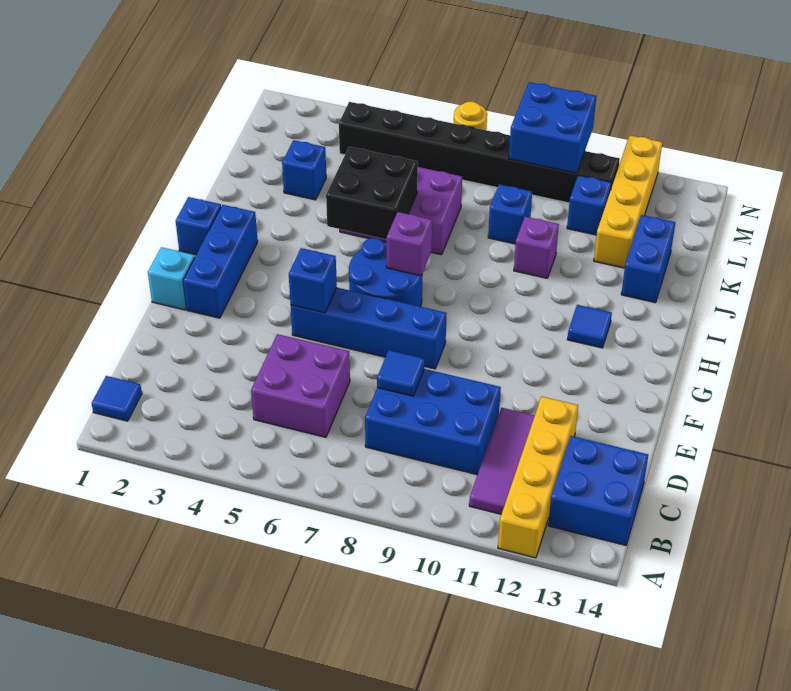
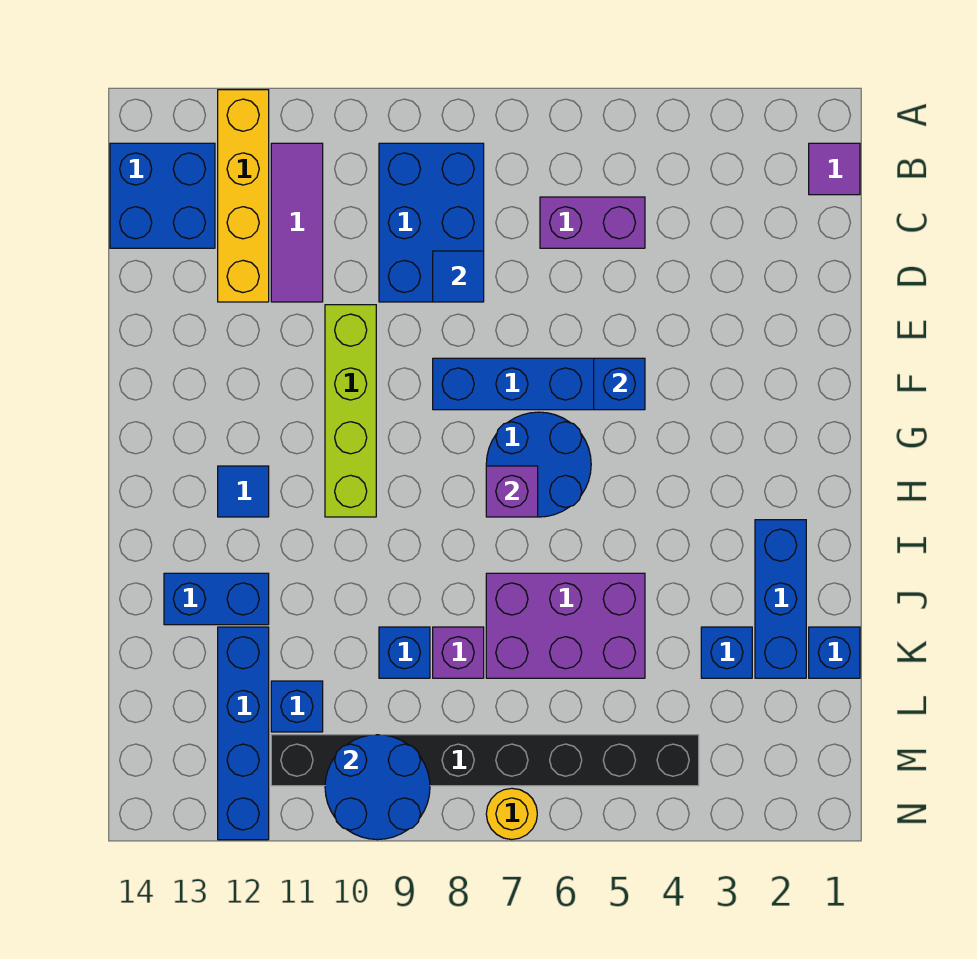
blue tile B1 level 1 -> purple tile B1 level 1
purple brick C5:D6 level 1 -> purple brick C5:C6 level 1
blue brick C8:D10 level 1 -> blue brick B8:D9 level 1
none -> lime brick E10:H10 level 1
cyan brick F1 level 1 -> none
blue brick F2:H2 level 1 -> blue brick I2:K2 level 1
blue brick H1 level 1 -> blue brick K1 level 1
black brick I5:J6 level 2 -> none
purple brick J10 level 1 -> purple brick K8 level 1
blue brick J13:K13 level 1 -> blue brick J12:J13 level 1
yellow brick K12:N12 level 1 -> blue brick K12:N12 level 1
blue brick M9:N10 level 2 -> blue round brick M9:N10 level 2

